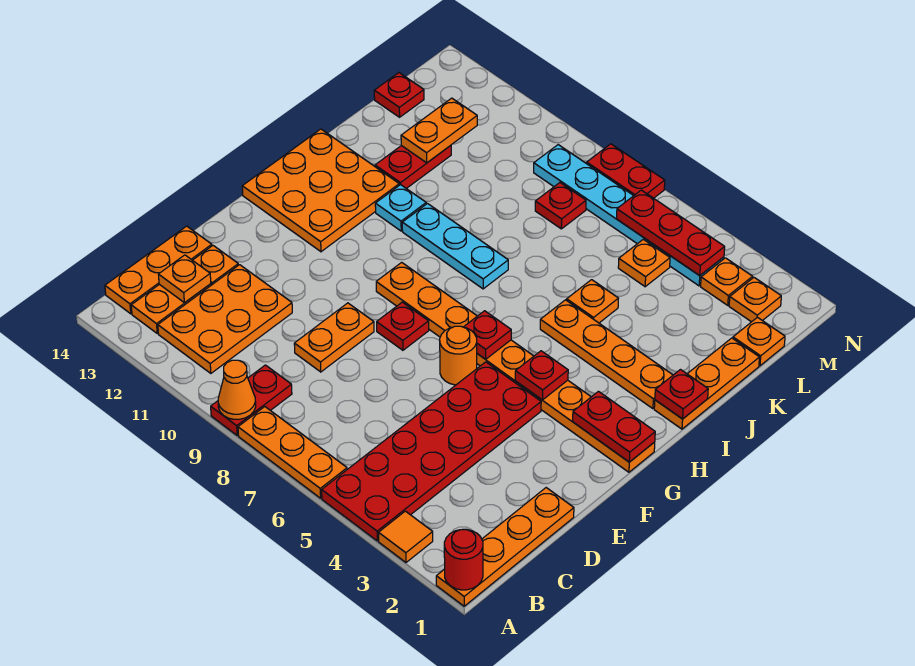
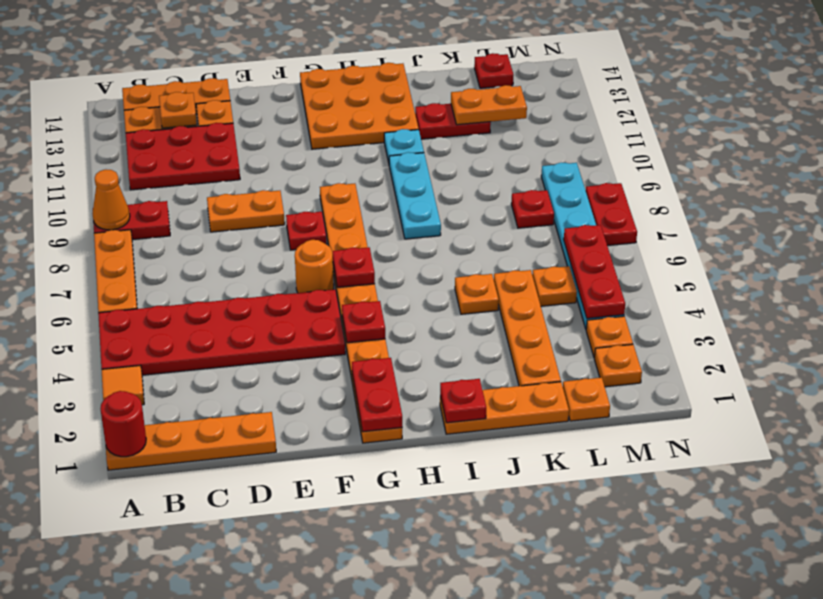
orange plate B11:D12 level 1 -> red plate B11:D12 level 1
orange plate I2:I5 level 1 -> orange plate K2:K5 level 1

